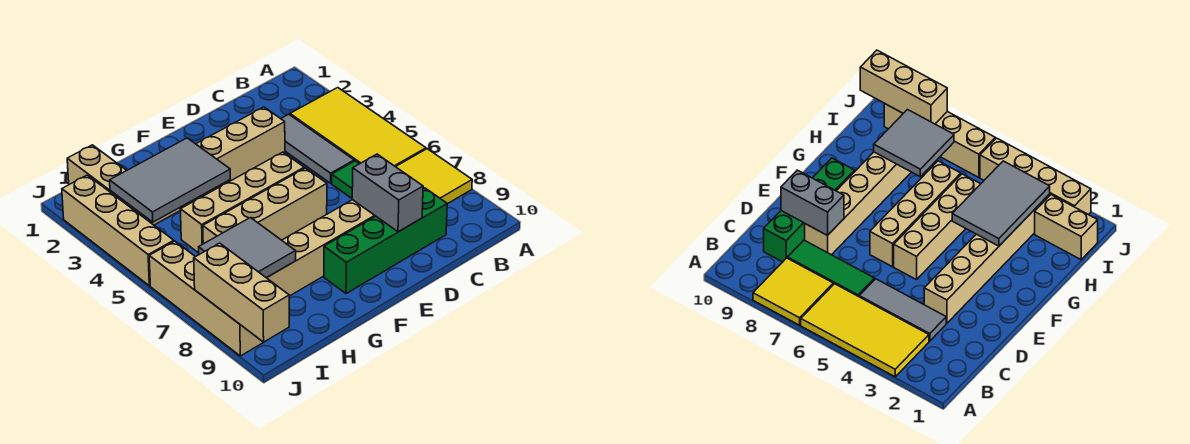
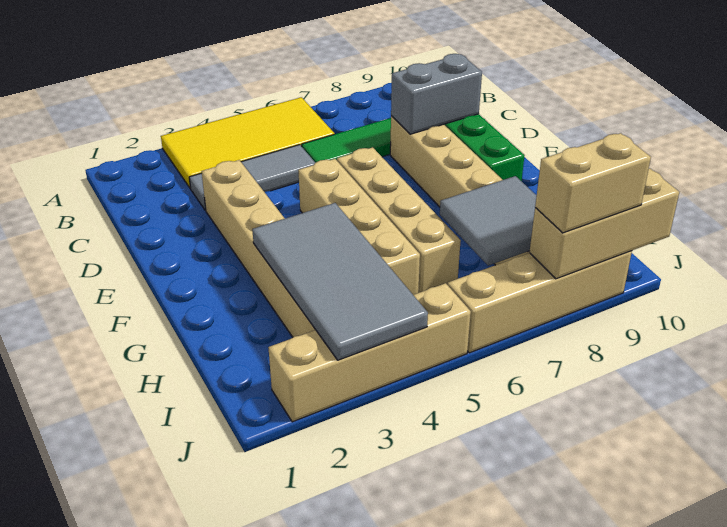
yellow tile A7:B8 level 1 -> none
grey tile G3:I4 level 2 -> grey tile G3:J4 level 2
tan brick I1:I2 level 1 -> tan brick J8:J9 level 3

